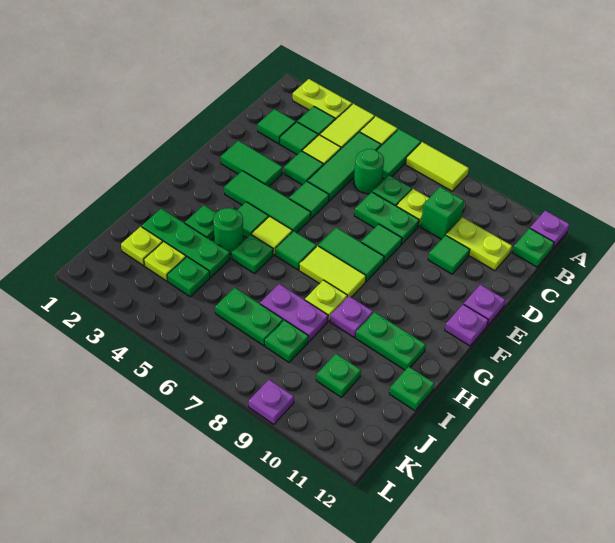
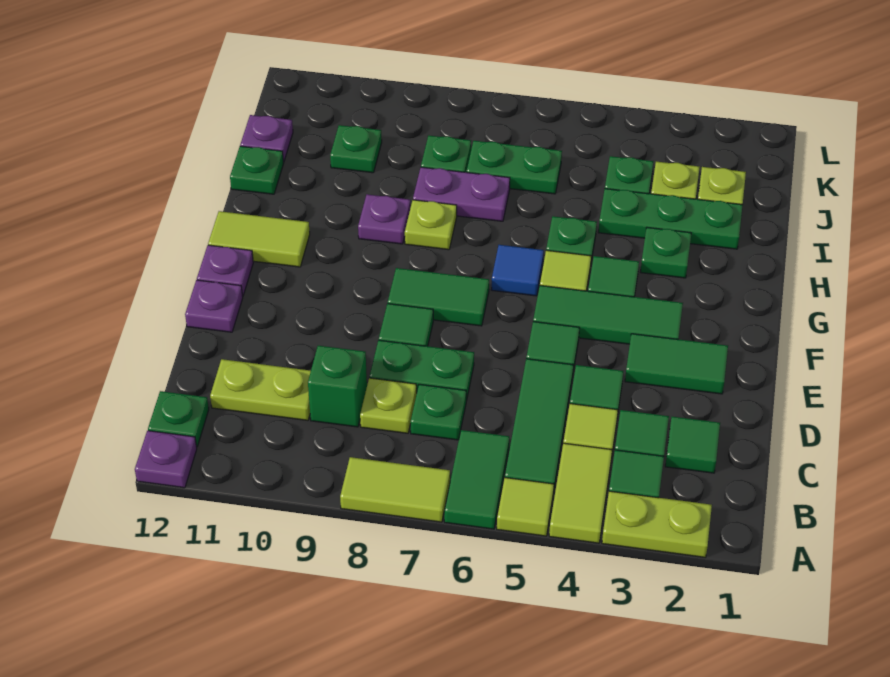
green round brick C6 level 1 -> none
green tile D10 level 1 -> none
green tile G6 level 1 -> blue tile G6 level 1
lime tile G7:G8 level 1 -> lime tile G11:G12 level 1
green round brick H4 level 1 -> none
green plate H10:H11 level 1 -> none
purple plate L9 level 1 -> purple plate J12 level 1

